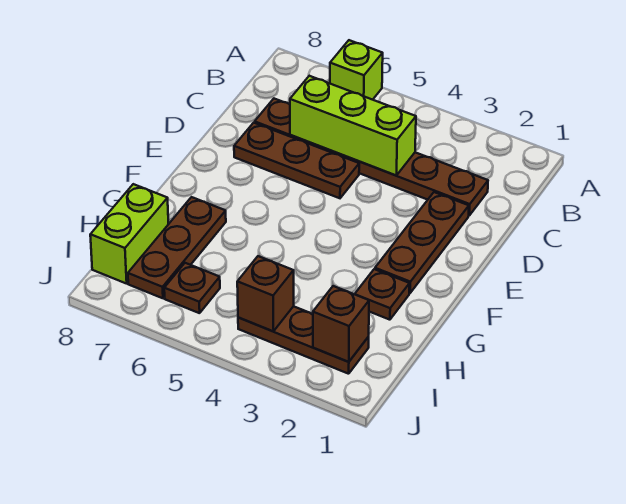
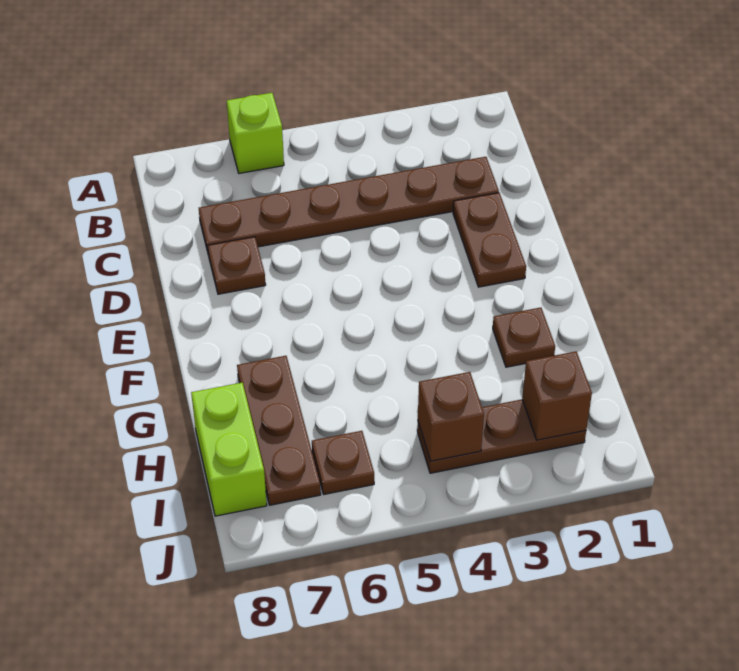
lime brick C4:C6 level 2 -> none
brown plate D2:F2 level 1 -> brown plate D2:E2 level 1
brown plate D5:D7 level 1 -> brown plate D7 level 1

